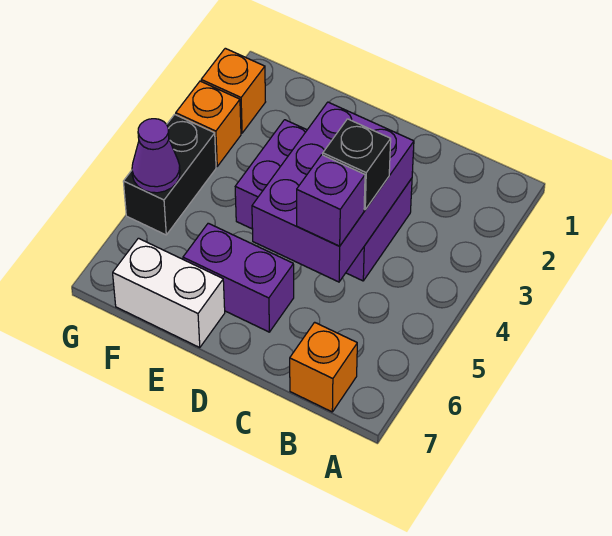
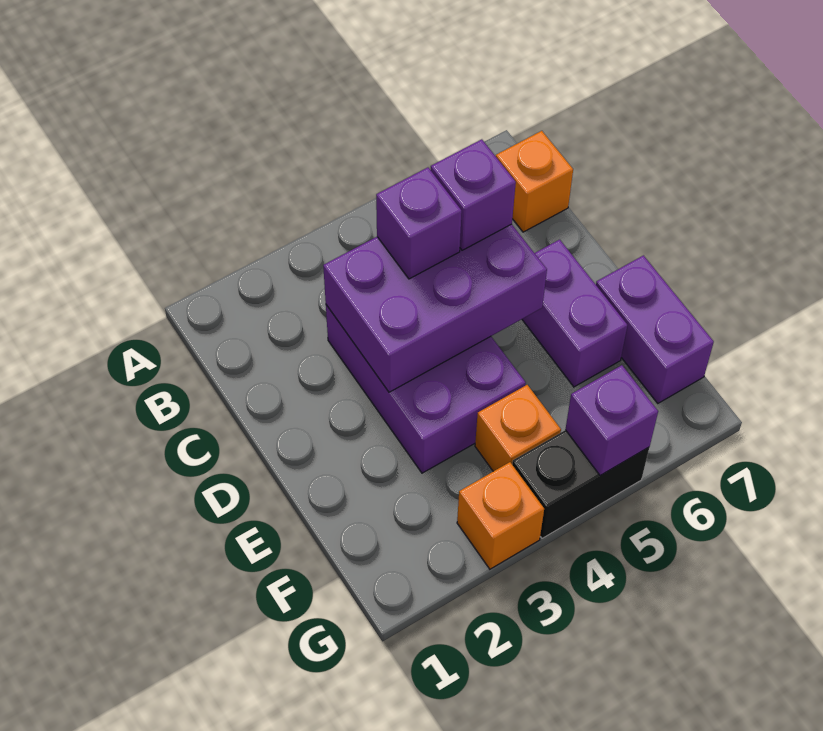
black brick C4 level 3 -> purple brick C4 level 3
white brick E7:F7 level 1 -> purple brick E7:F7 level 1
orange brick G2 level 1 -> orange brick F4 level 1
purple cone G5 level 2 -> purple brick G5 level 2

